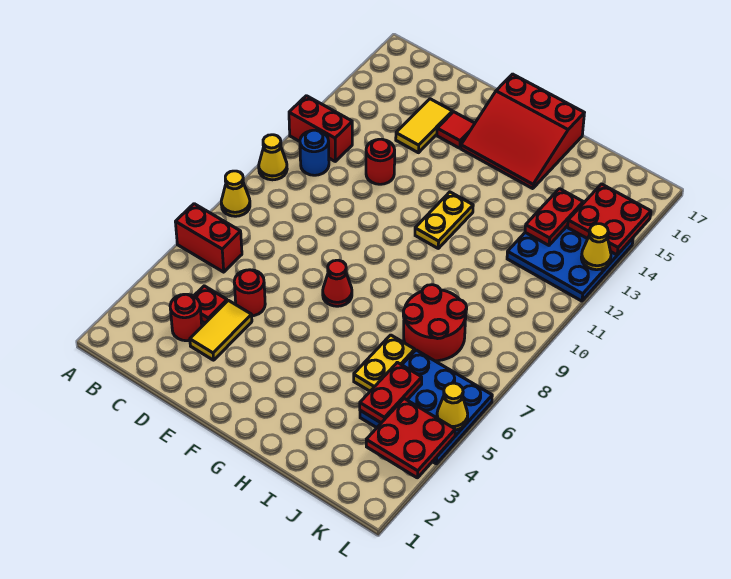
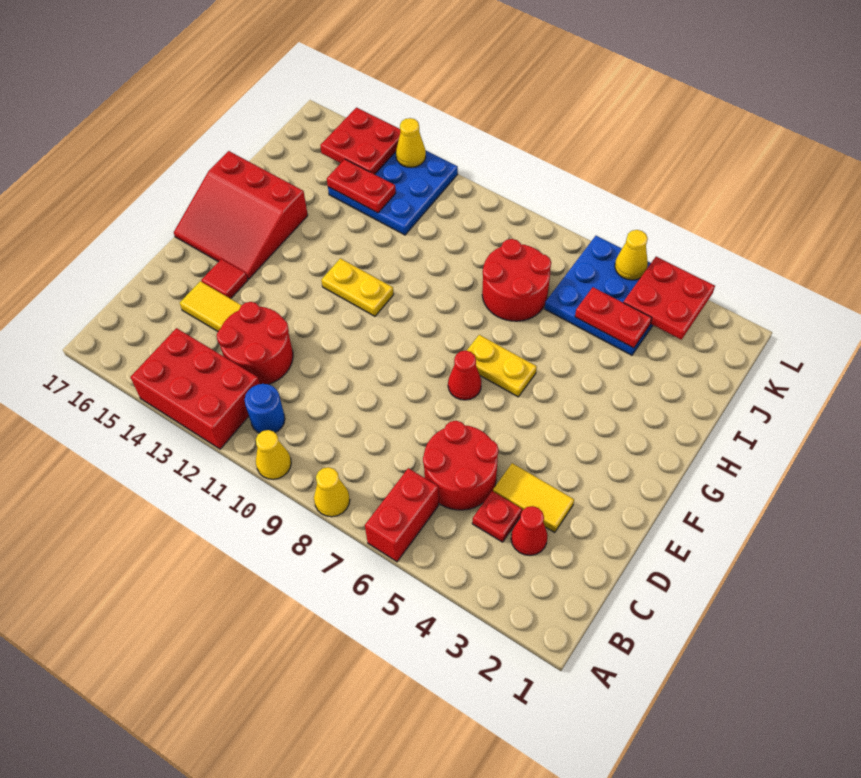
red brick A12:B12 level 1 -> red brick A12:B14 level 1
red round brick C3 level 1 -> red cone C3 level 1
red round brick D5 level 1 -> red round brick C5:D6 level 1
red round brick D12 level 1 -> red round brick C12:D13 level 1
red slope F15:H17 level 1 top 17 -> red slope F15:H17 level 1 top H
yellow plate I5:I6 level 1 -> yellow plate G6:G7 level 1

